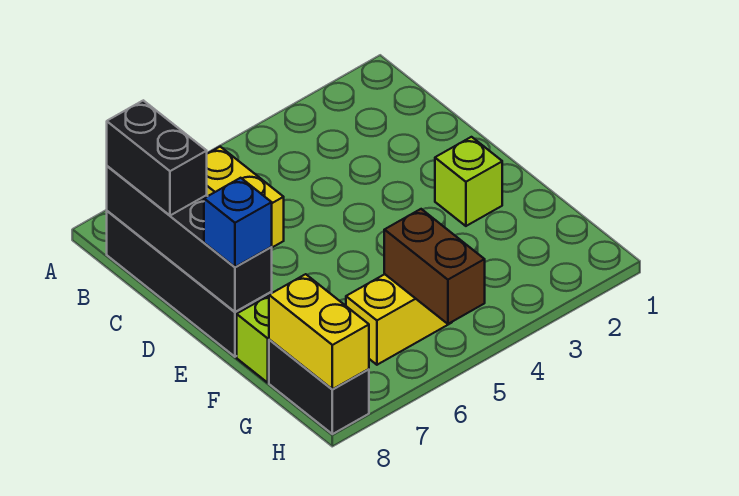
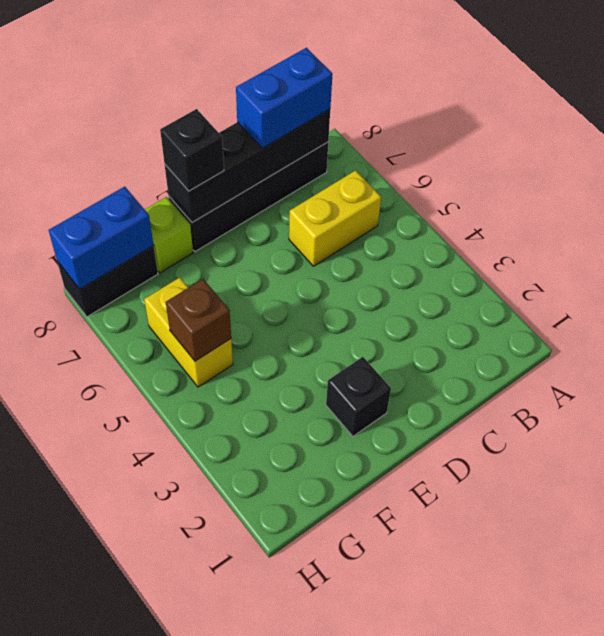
black brick B8:C8 level 3 -> blue brick B8:C8 level 3
lime brick E2 level 1 -> black brick E2 level 1
blue brick E8 level 3 -> black brick E8 level 3
brown brick G5:H5 level 2 -> brown brick G5 level 2
yellow brick G8:H8 level 2 -> blue brick G8:H8 level 2

